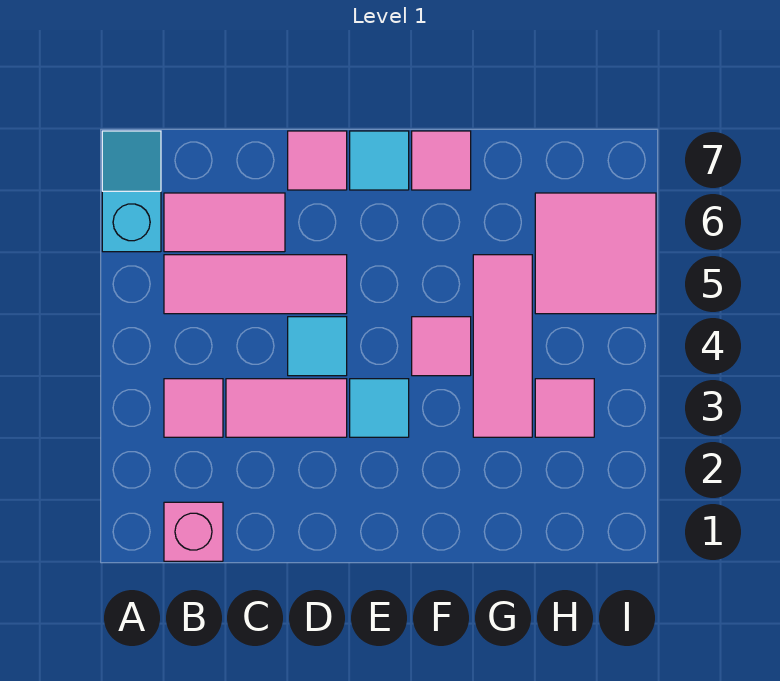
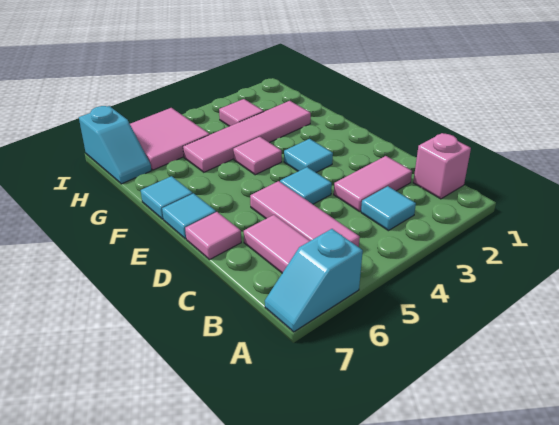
pink tile B3 level 1 -> cyan tile B3 level 1
pink tile C3:D3 level 1 -> pink tile C2:C3 level 1
pink tile F7 level 1 -> cyan tile F7 level 1
pink tile G3:G5 level 1 -> pink tile G2:G5 level 1
none -> cyan slope H7:I7 level 1 top I

